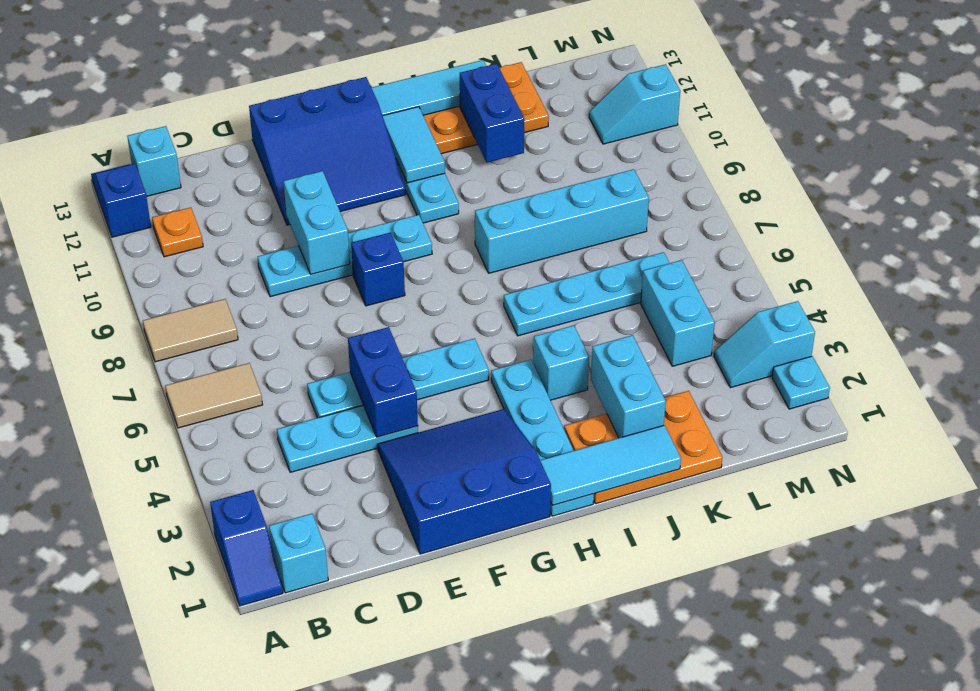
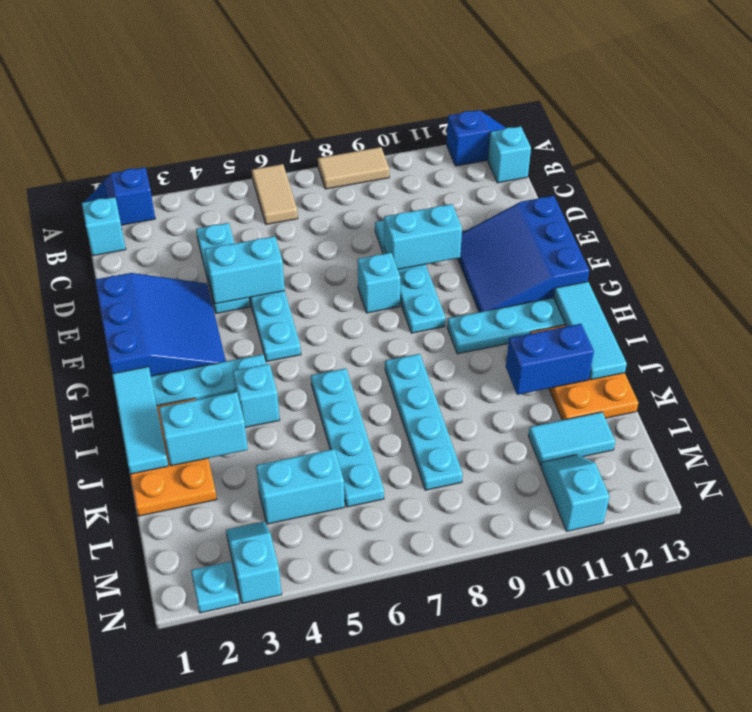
tan tile A8:B8 level 1 -> tan tile A8:A9 level 1
orange plate B11 level 1 -> none
blue brick E4:E5 level 2 -> cyan brick E4:E5 level 2
blue brick F8 level 1 -> cyan brick F8 level 1
cyan tile H11:H12 level 2 -> cyan tile L11:L12 level 1
cyan brick I8:L8 level 1 -> cyan plate I8:L8 level 1

